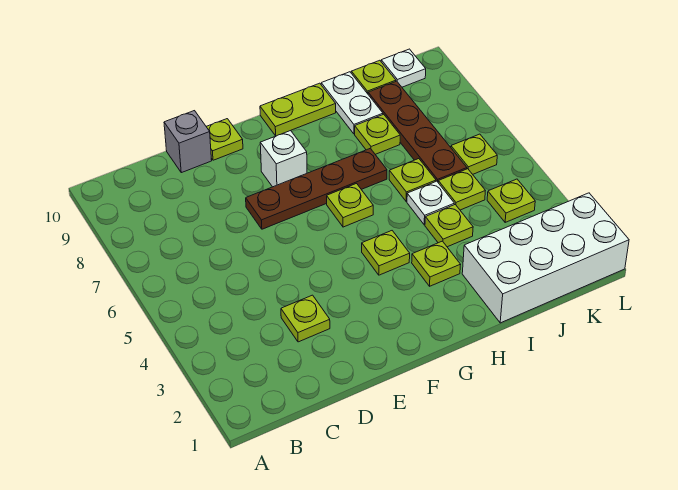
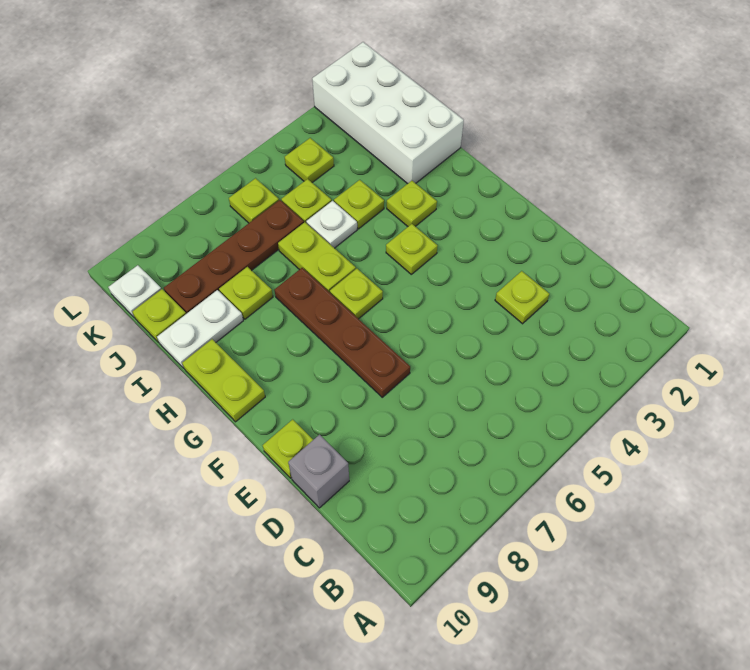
white brick F8 level 1 -> none
lime plate I6 level 1 -> lime plate H6:I6 level 1

